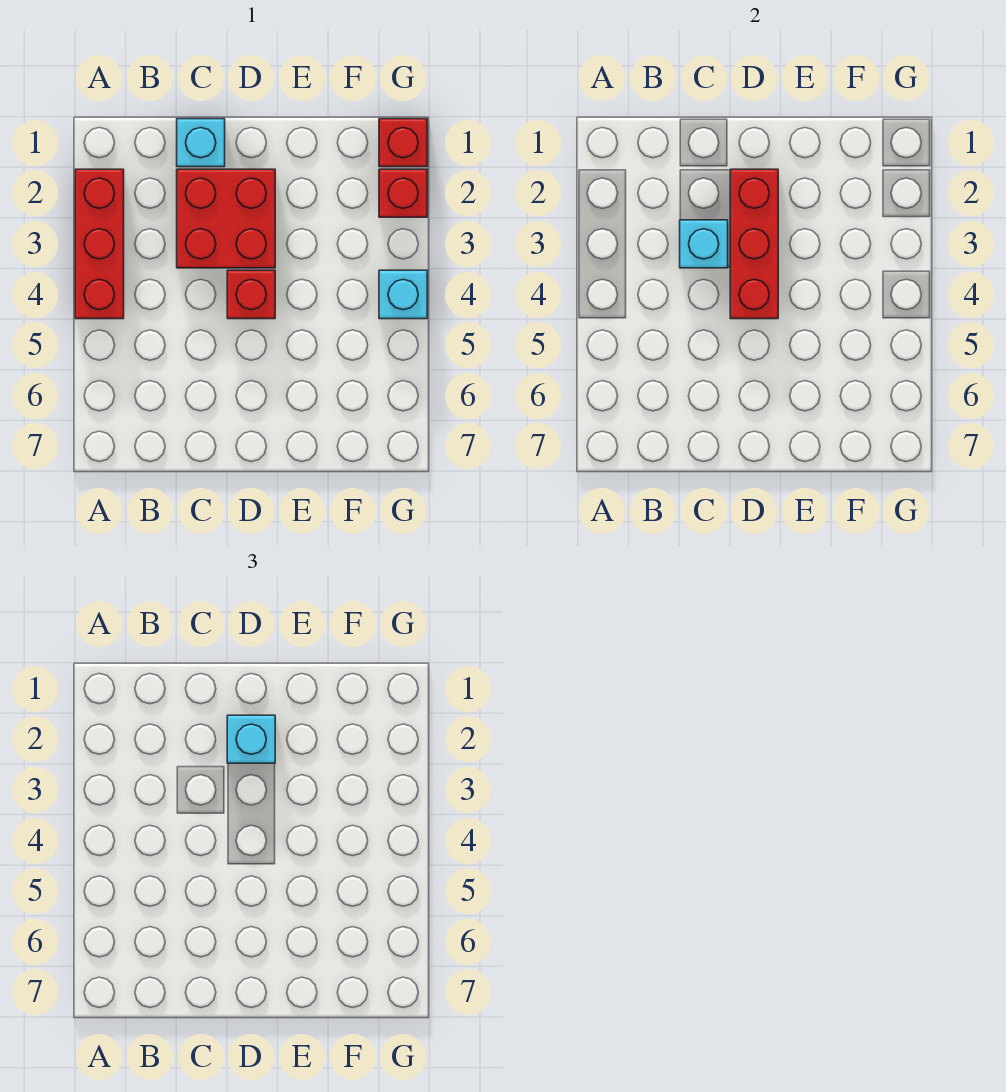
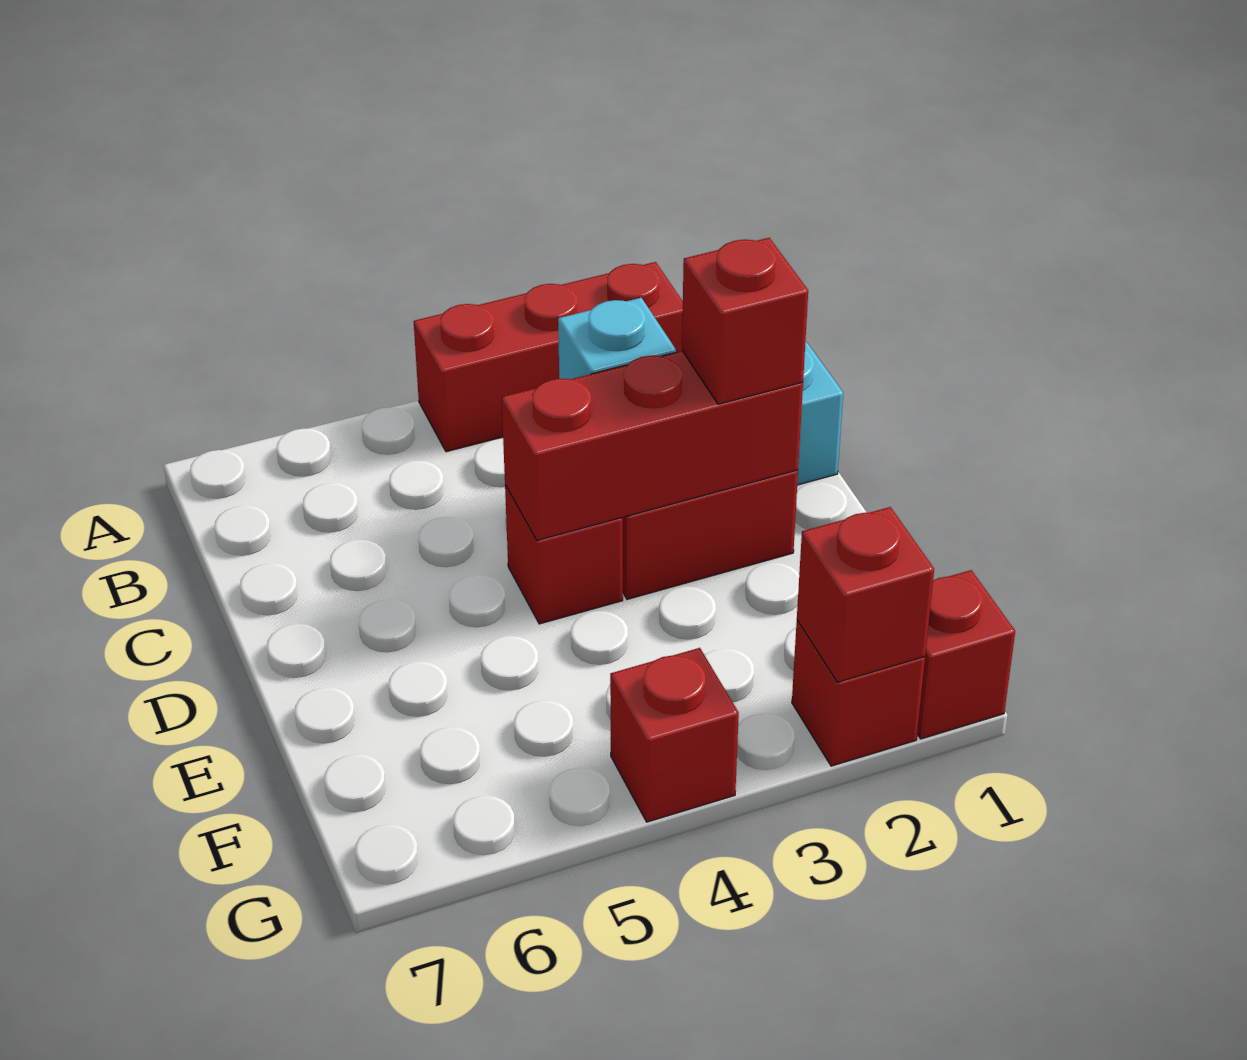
cyan brick D2 level 3 -> red brick D2 level 3
none -> red brick G2 level 2
cyan brick G4 level 1 -> red brick G4 level 1

